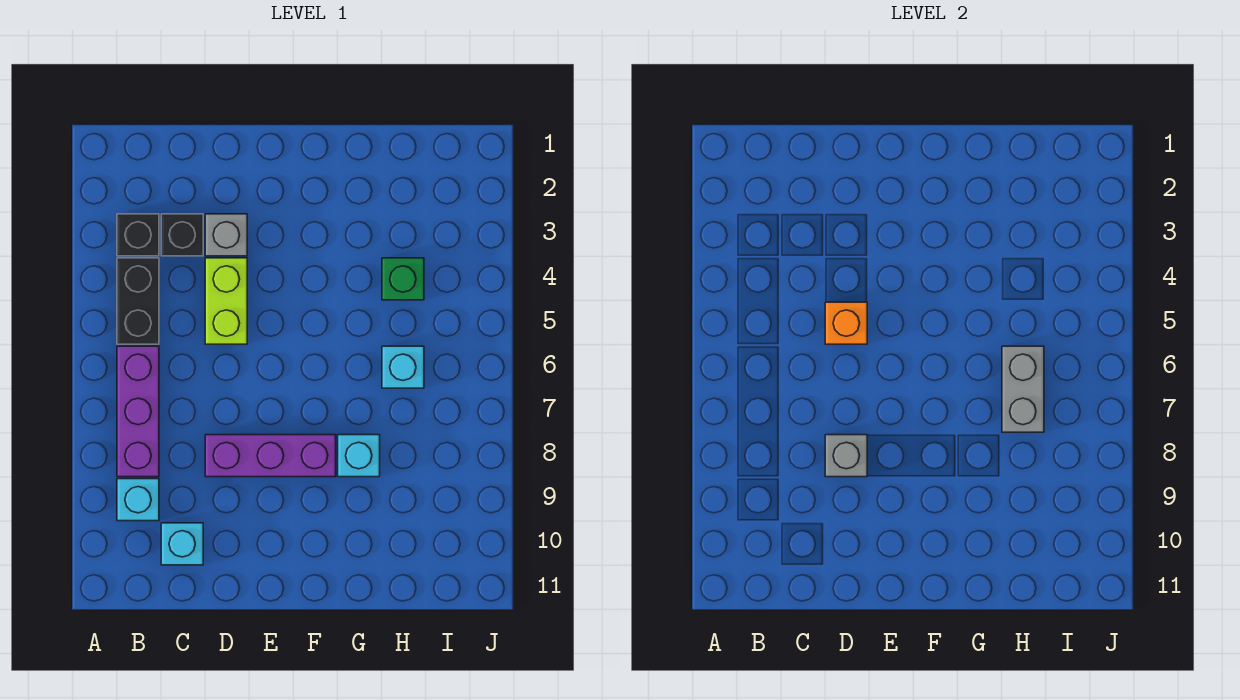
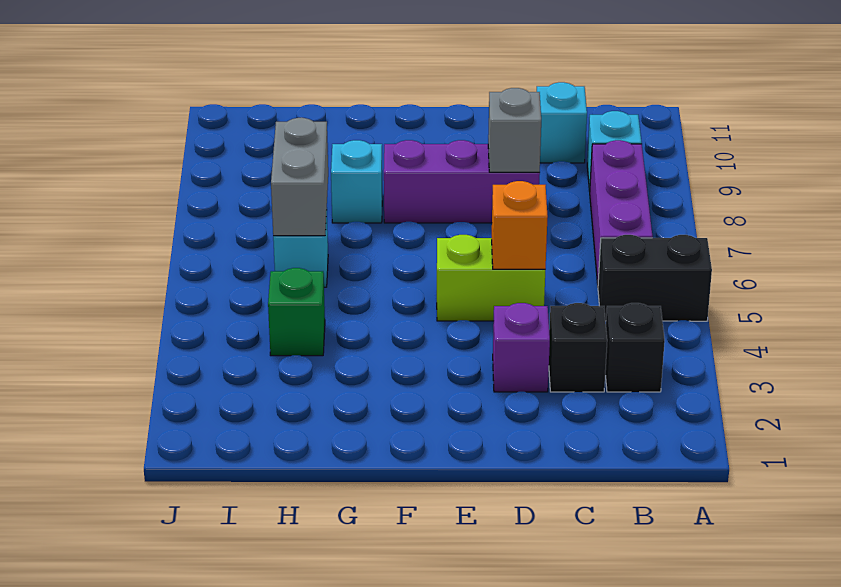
black brick B4:B5 level 1 -> black brick A5:B5 level 1
grey brick D3 level 1 -> purple brick D3 level 1
lime brick D4:D5 level 1 -> lime brick D5:E5 level 1

